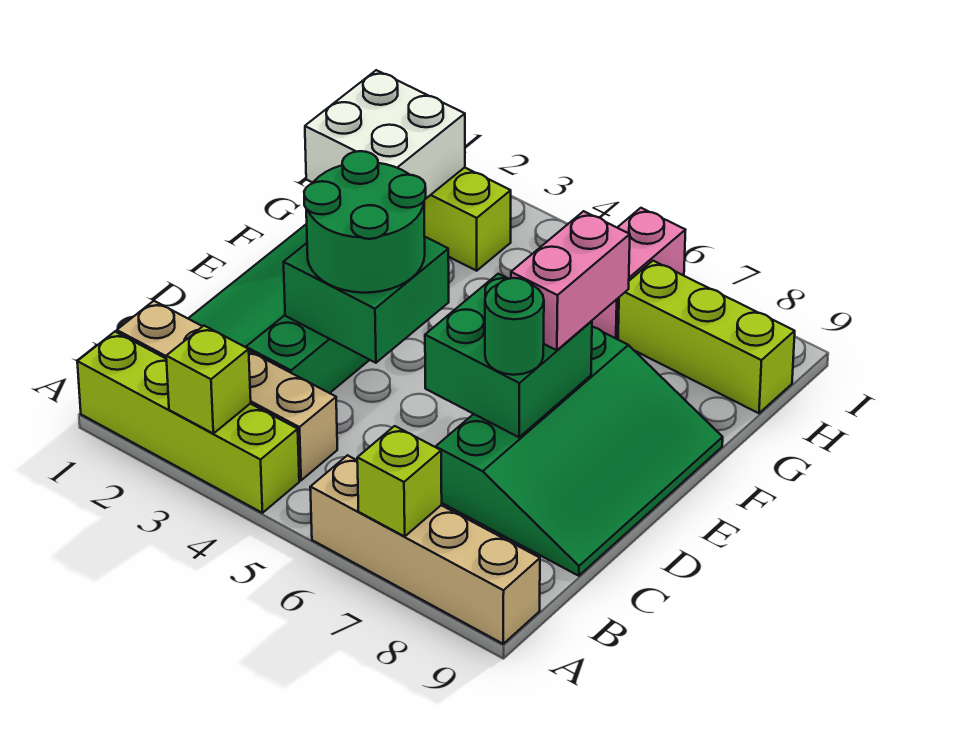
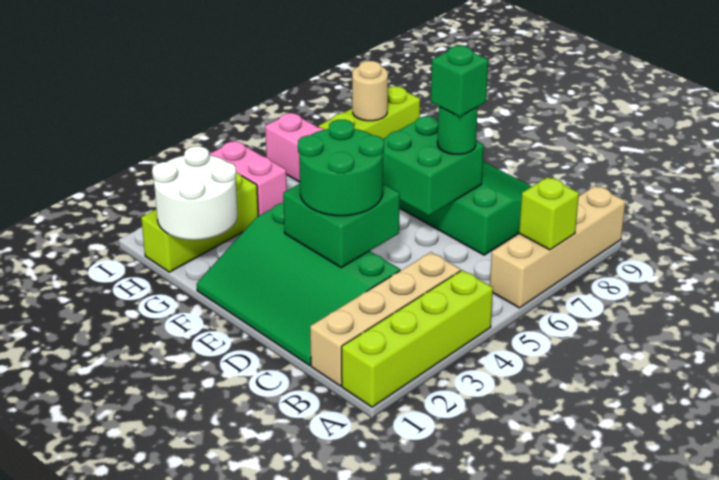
lime brick A3 level 2 -> none
none -> green brick D7 level 4
pink brick E7:F7 level 3 -> pink brick H4:I4 level 1
white brick G1:H2 level 2 -> white round brick G1:H2 level 2
none -> tan round brick H8 level 2

